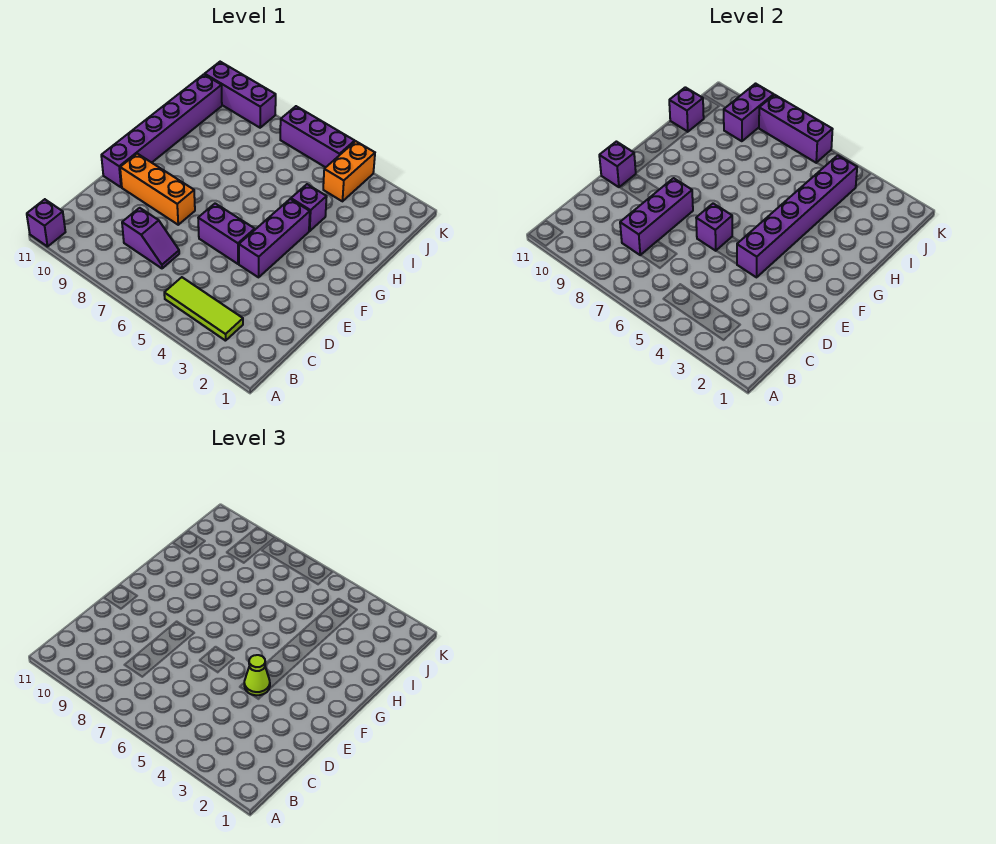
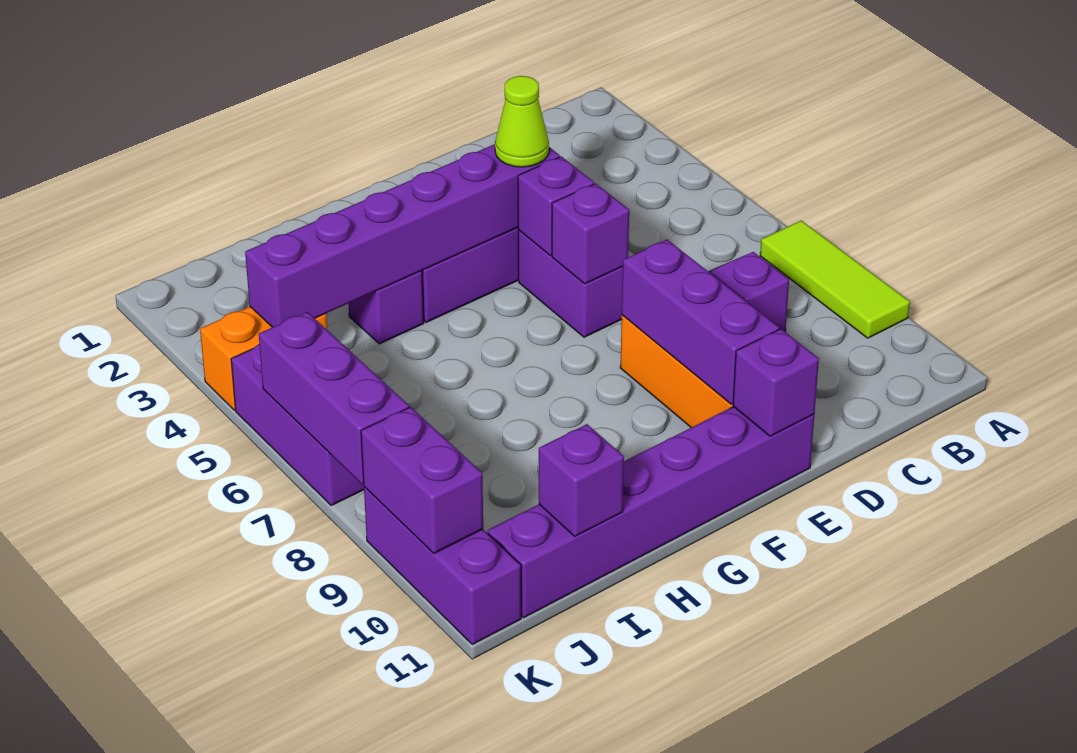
purple brick A11 level 1 -> purple brick E5 level 2
lime tile B3:B5 level 1 -> lime tile A7:A9 level 1
purple brick C8:E8 level 2 -> purple brick E8:E10 level 2
purple brick J9:K9 level 2 -> purple brick K9:K10 level 2

